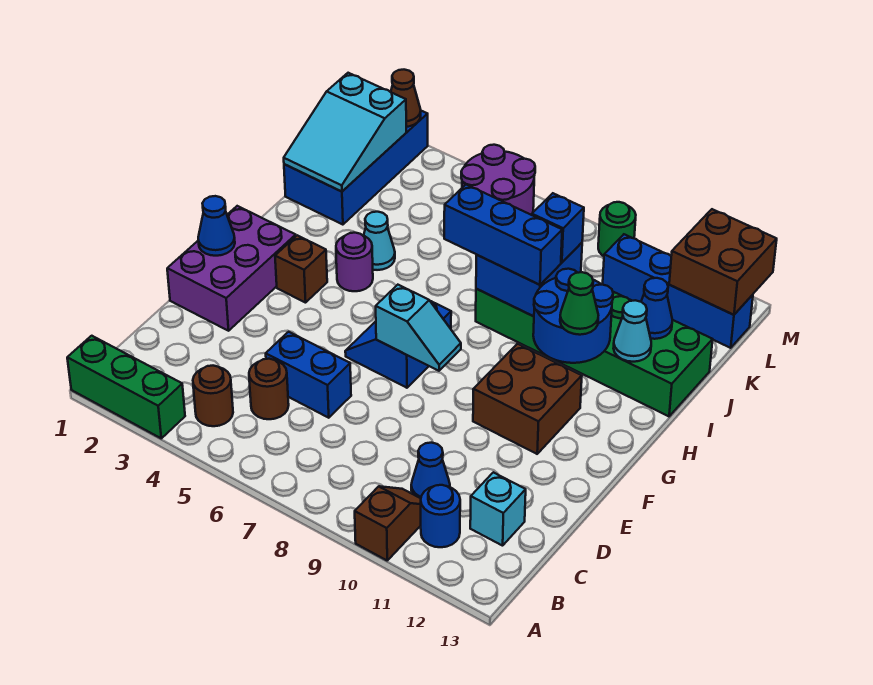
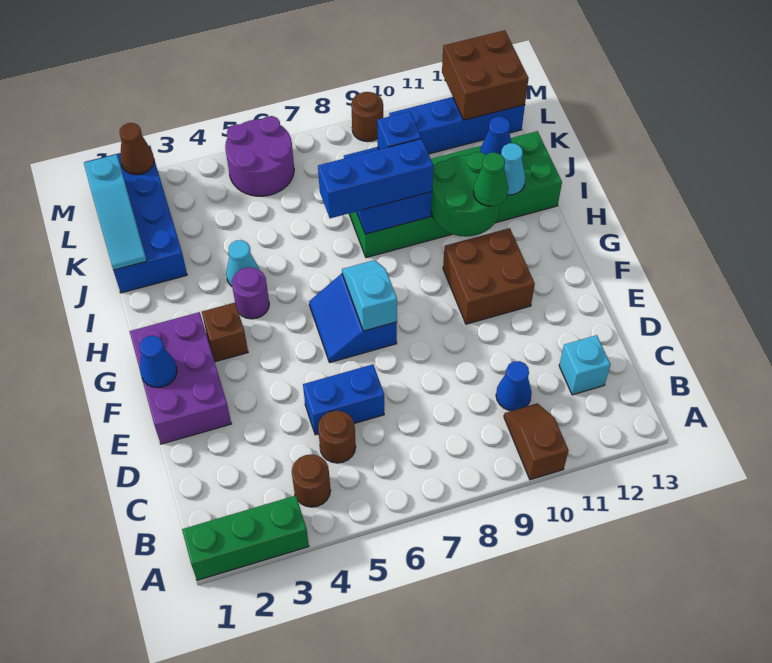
blue round brick B11 level 1 -> none
cyan slope F7:F8 level 2 top 7 -> cyan slope F7:G7 level 2 top F
blue round brick H10:I11 level 2 -> green round brick H10:I11 level 2
cyan slope J1:L2 level 2 top L -> cyan slope J1:L1 level 2 top L
green round brick M9 level 1 -> brown round brick M9 level 1

